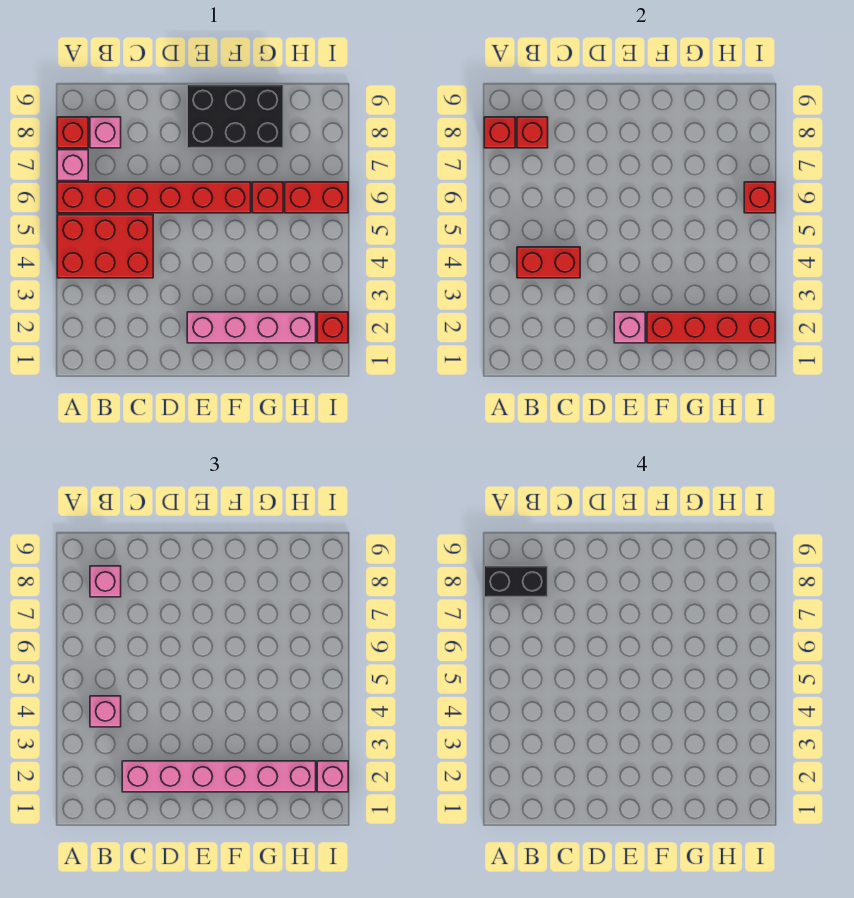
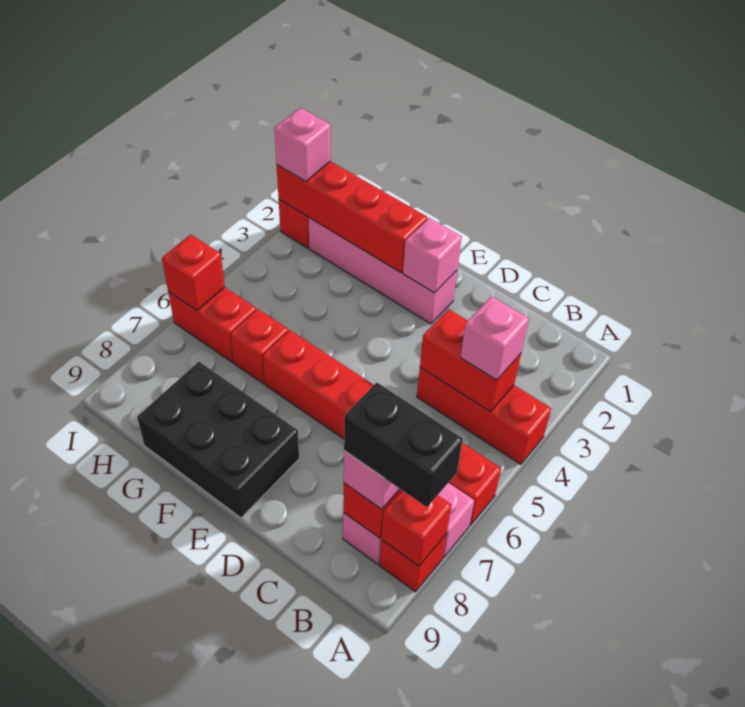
red brick A4:C5 level 1 -> red brick A4:C4 level 1
pink brick C2:H2 level 3 -> none

